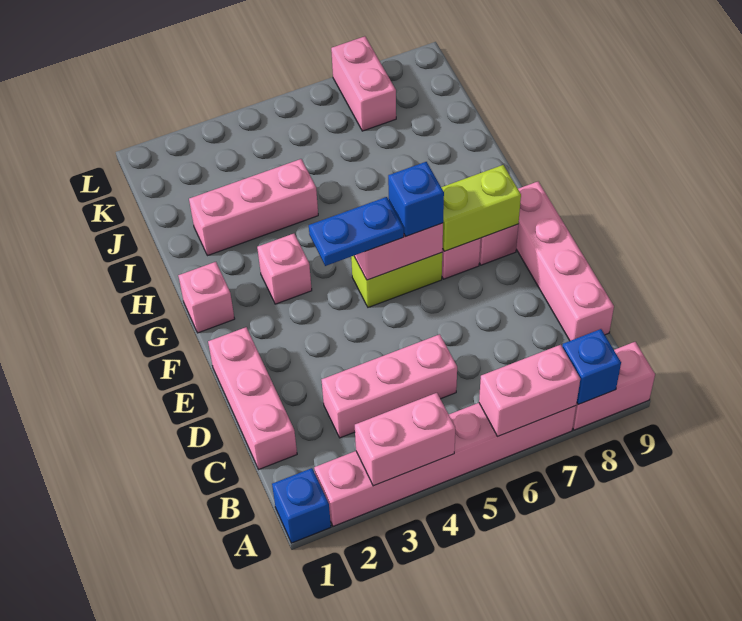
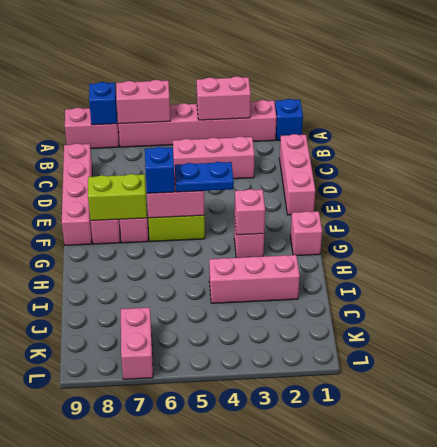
none -> pink brick G3 level 2

